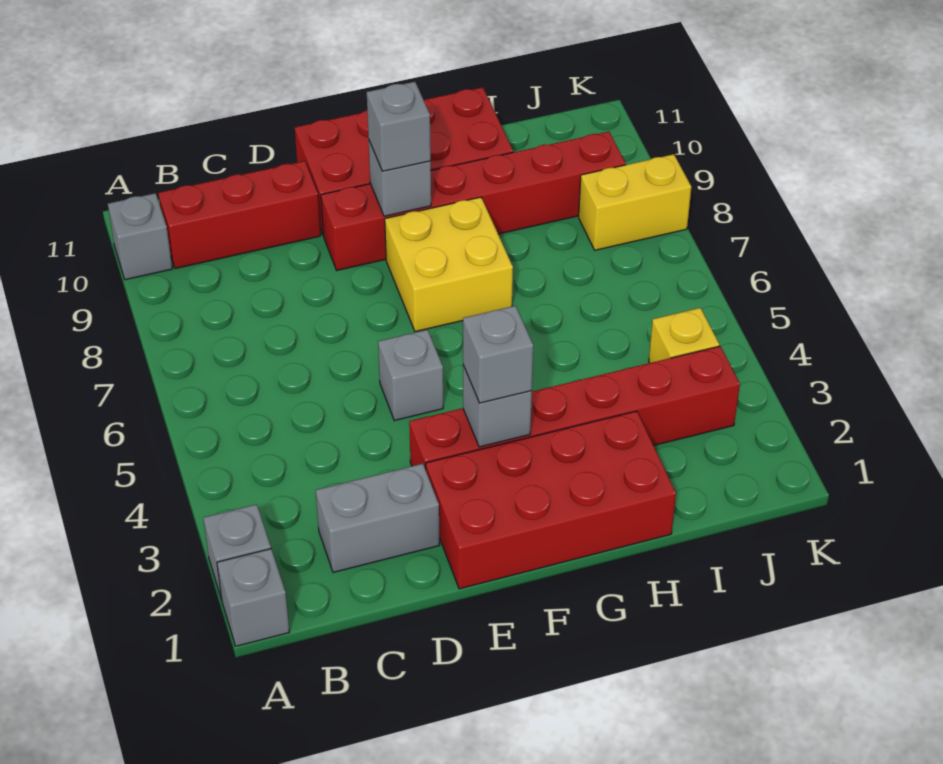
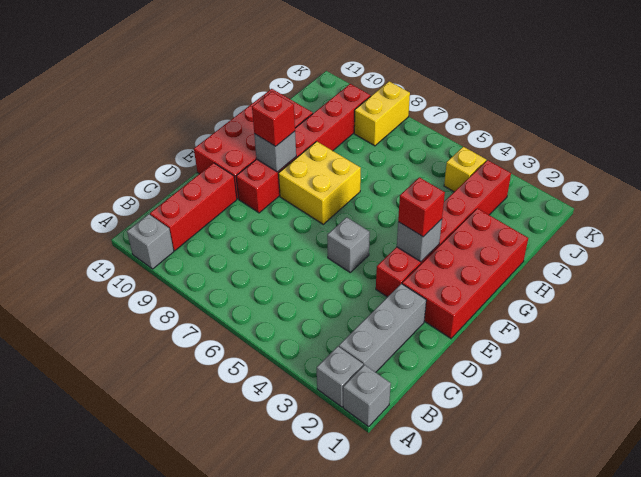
grey brick C2:D2 level 1 -> grey brick B2:D2 level 1
grey brick F3 level 3 -> red brick F3 level 3
grey brick F9 level 3 -> red brick F9 level 3

